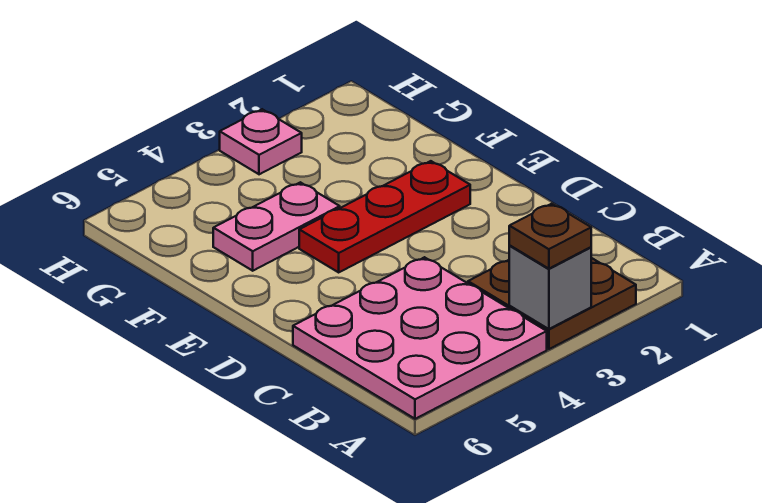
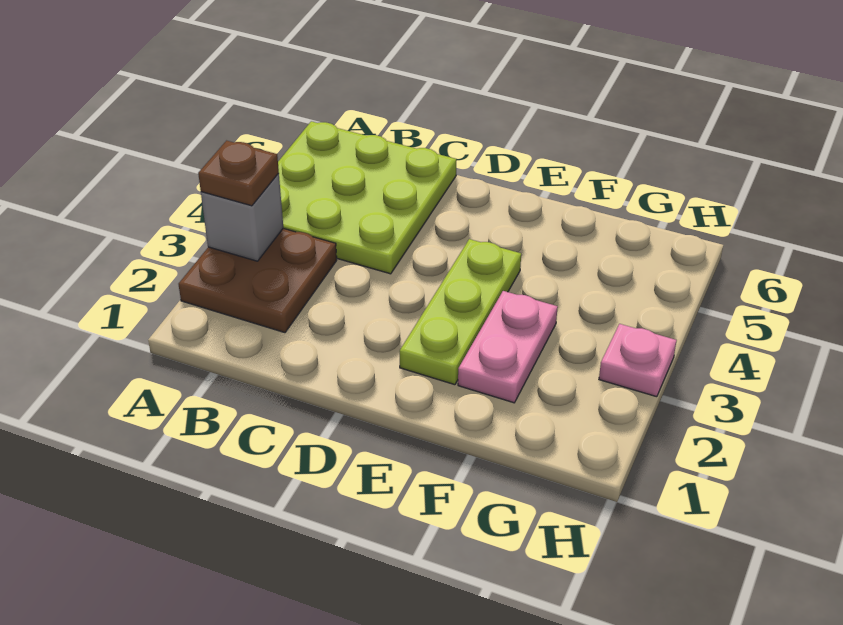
pink plate A4:C6 level 1 -> lime plate A4:C6 level 1
red plate E2:E4 level 1 -> lime plate E2:E4 level 1
pink plate F4:F5 level 1 -> pink plate F2:F3 level 1

